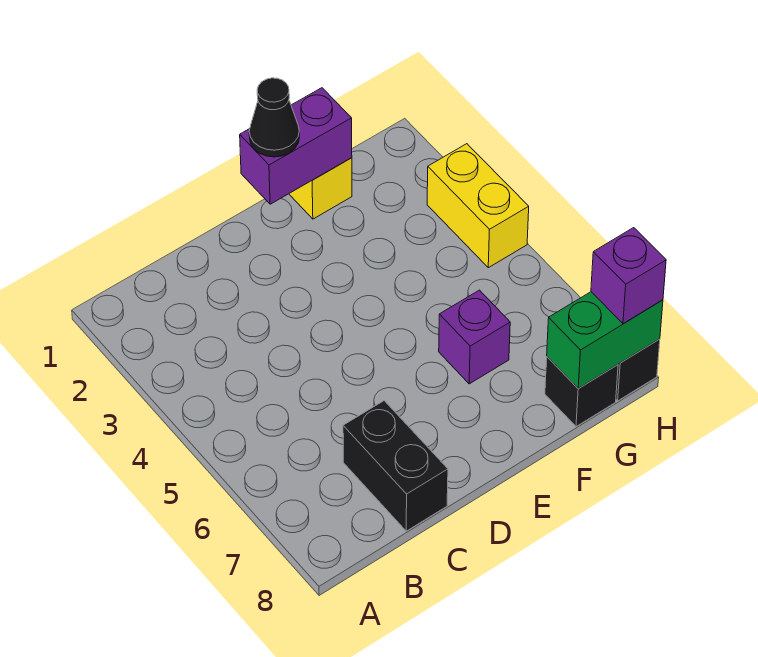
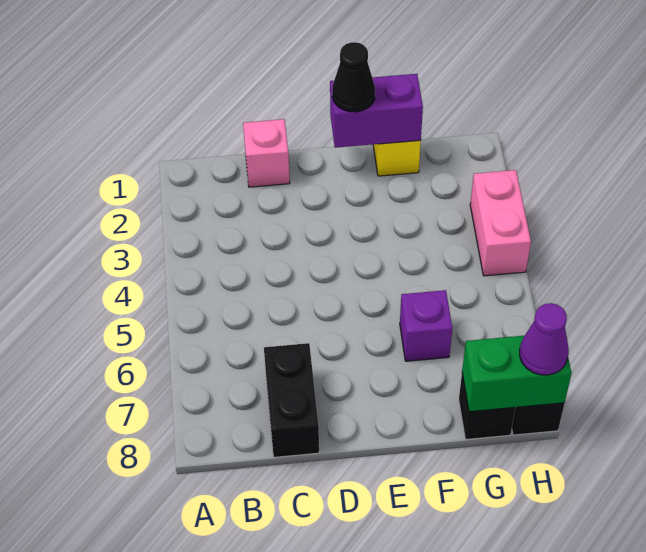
none -> pink brick C1 level 1
yellow brick H3:H4 level 1 -> pink brick H3:H4 level 1
purple brick H8 level 3 -> purple cone H8 level 3

